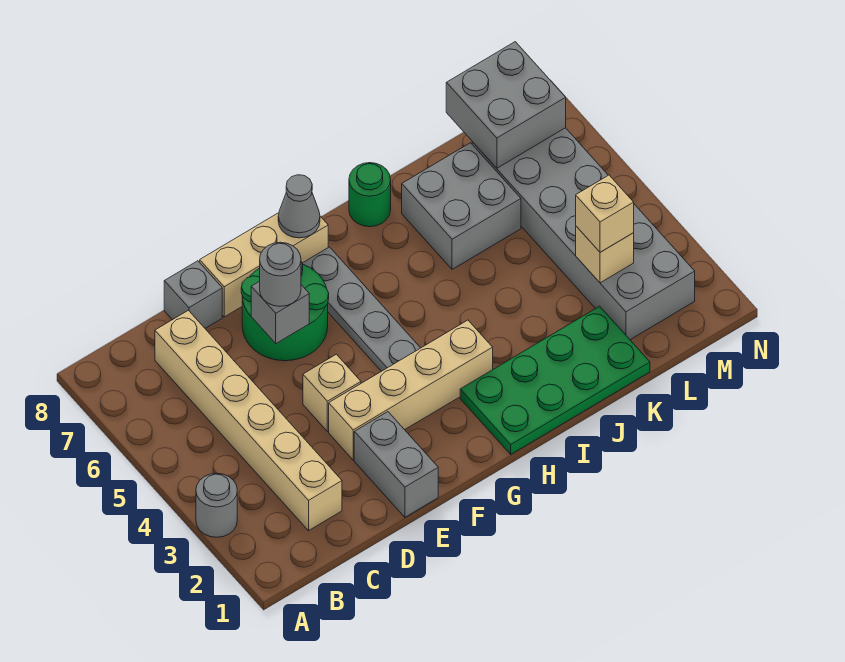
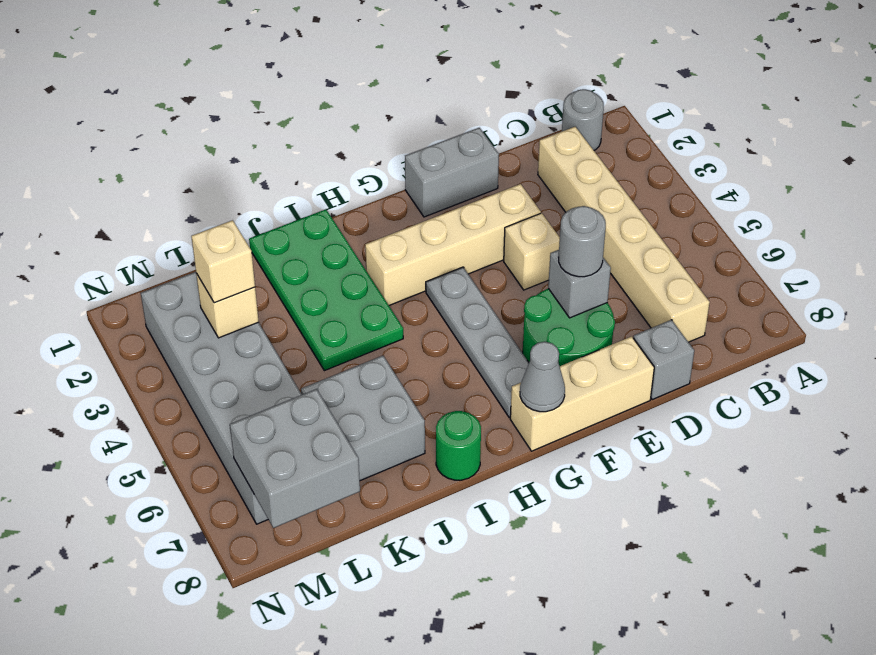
grey round brick A3 level 1 -> grey round brick B1 level 1
grey brick E1:E2 level 1 -> grey brick E1:F1 level 1
green plate H1:K2 level 1 -> green plate I1:J4 level 1

